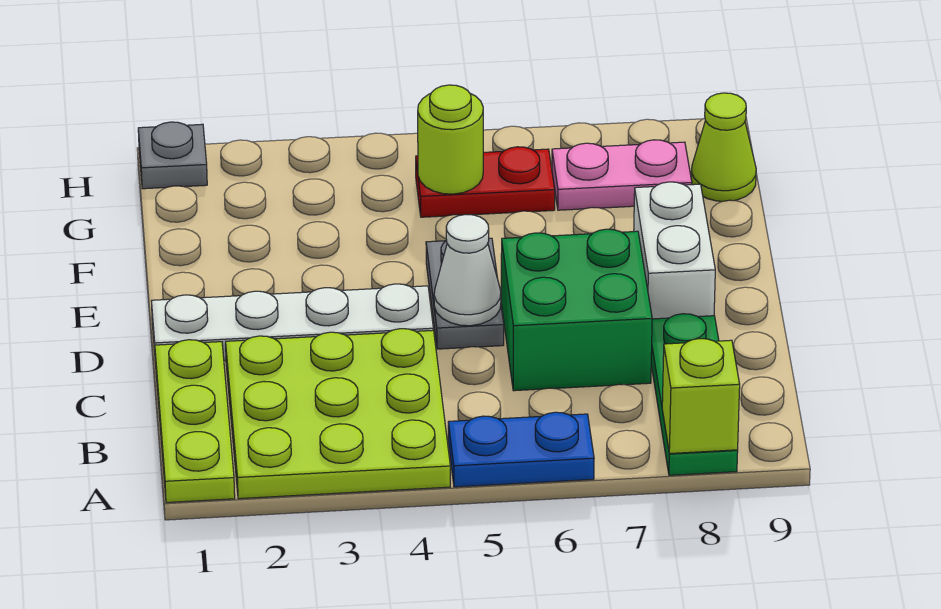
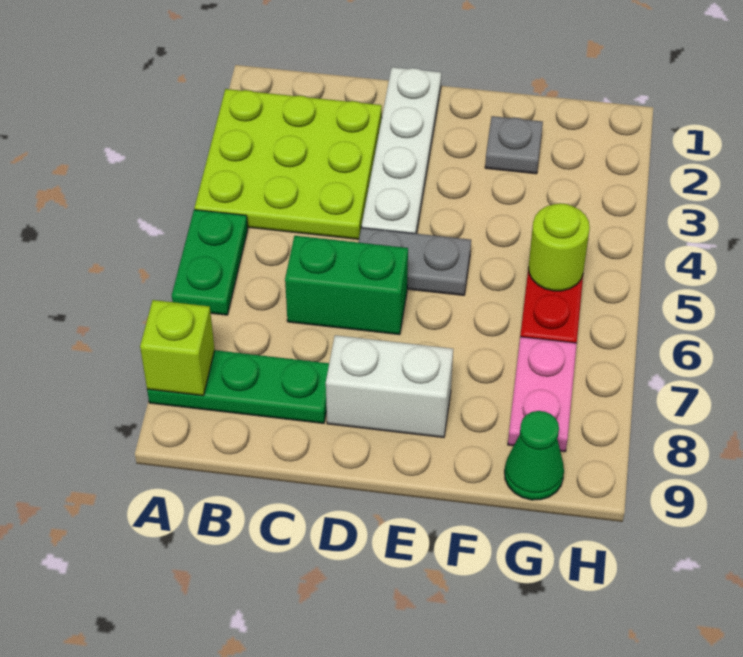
lime plate A1:C1 level 1 -> none
blue plate A5:A6 level 1 -> green plate A5:A6 level 1
green brick C6:D7 level 1 -> green brick C6:D6 level 1
white cone D5 level 2 -> none
lime cone G9 level 1 -> green cone G9 level 1
grey plate H1 level 1 -> grey plate F2 level 1

